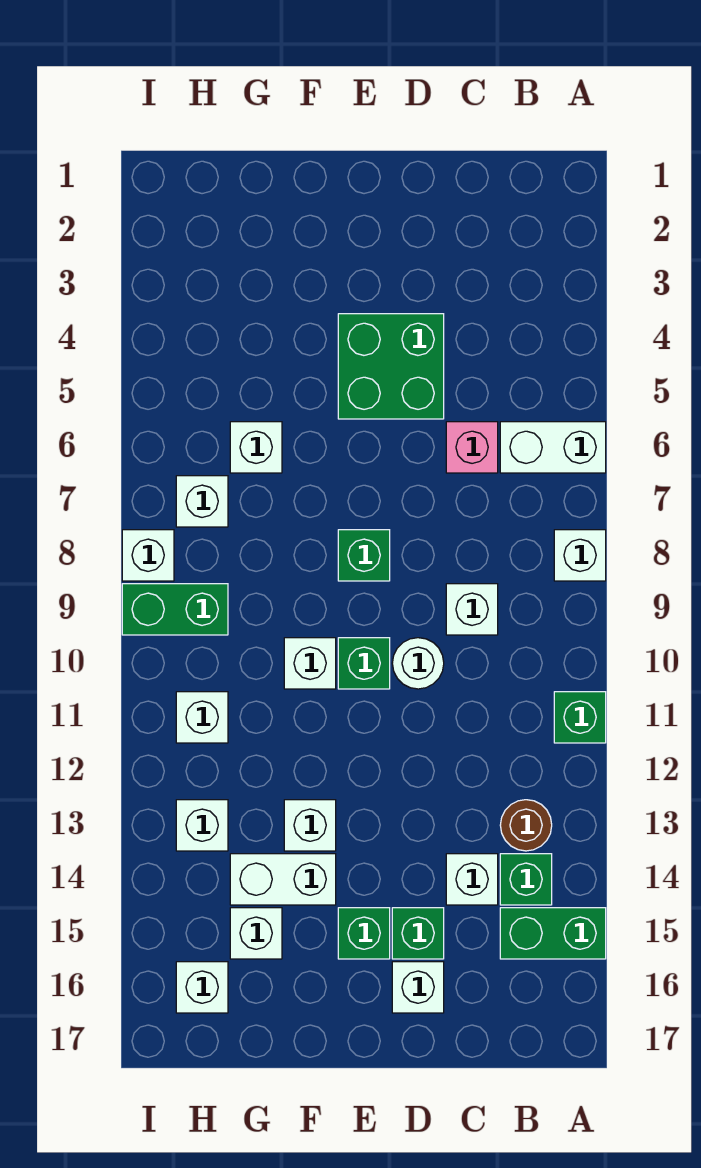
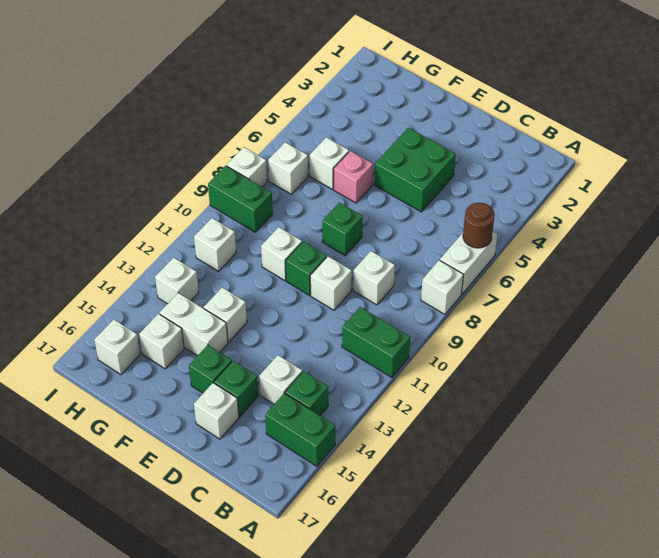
white brick A6:B6 level 1 -> white brick A6:A7 level 1
green brick A11 level 1 -> green brick A11:B11 level 1
brown round brick B13 level 1 -> brown round brick A6 level 2
pink brick C6 level 1 -> pink brick F6 level 1
white round brick D10 level 1 -> white brick D10 level 1

